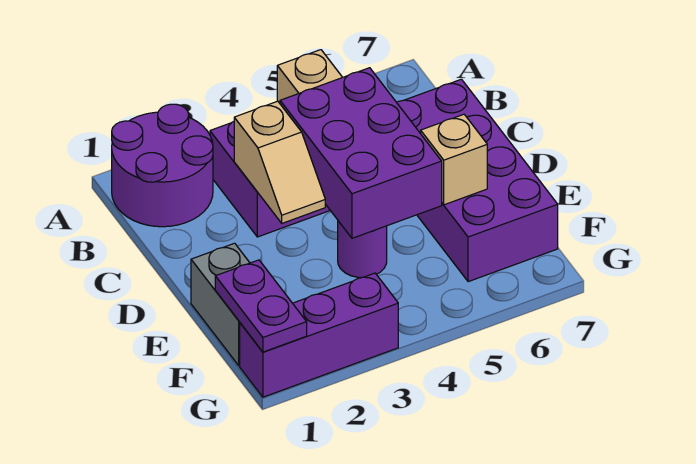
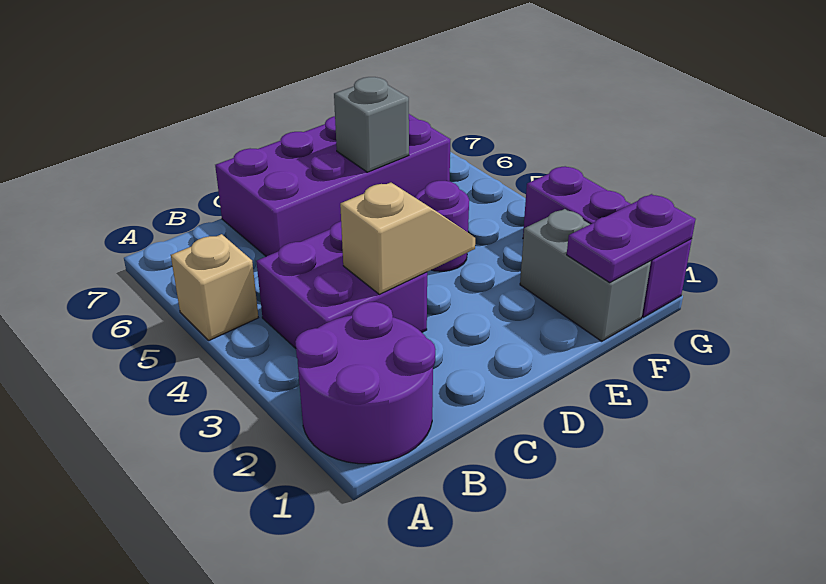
purple brick C4:E5 level 2 -> none
grey brick E1:F1 level 1 -> grey brick F1:F2 level 1
tan brick E6 level 2 -> grey brick E6 level 2

